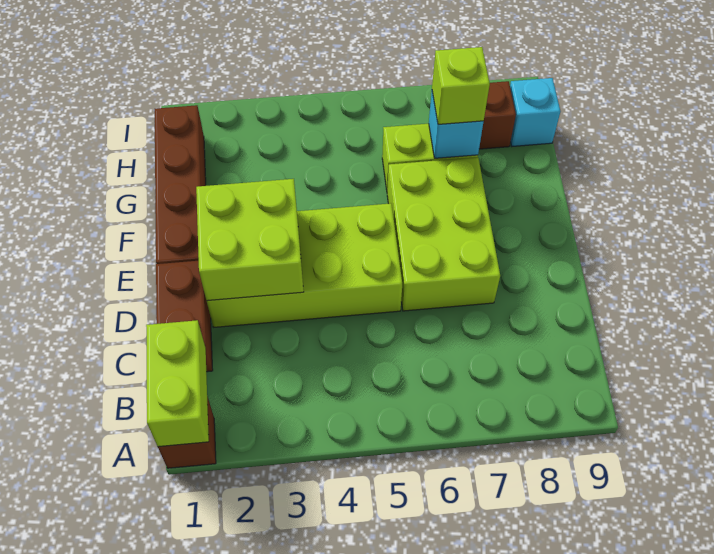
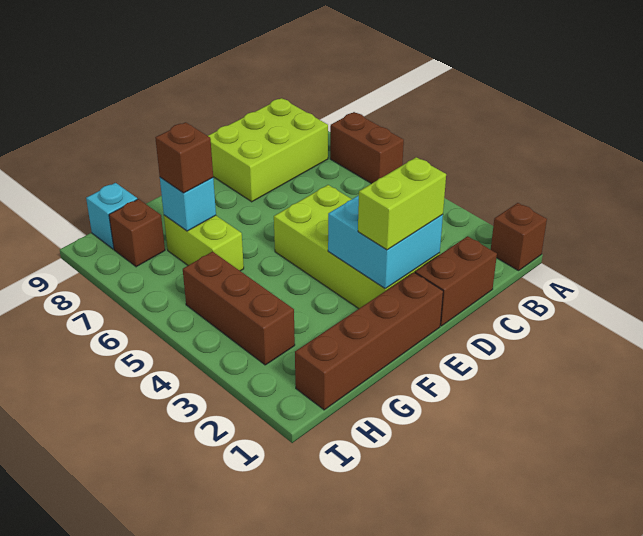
lime brick A1:B1 level 2 -> lime brick D2:E2 level 3
none -> brown brick A6:A7 level 1
lime brick D2:E3 level 2 -> cyan brick D2:E3 level 2
lime brick D6:F7 level 1 -> lime brick B8:D9 level 1
lime brick G7 level 3 -> brown brick G7 level 3
none -> brown brick H3:H5 level 1

